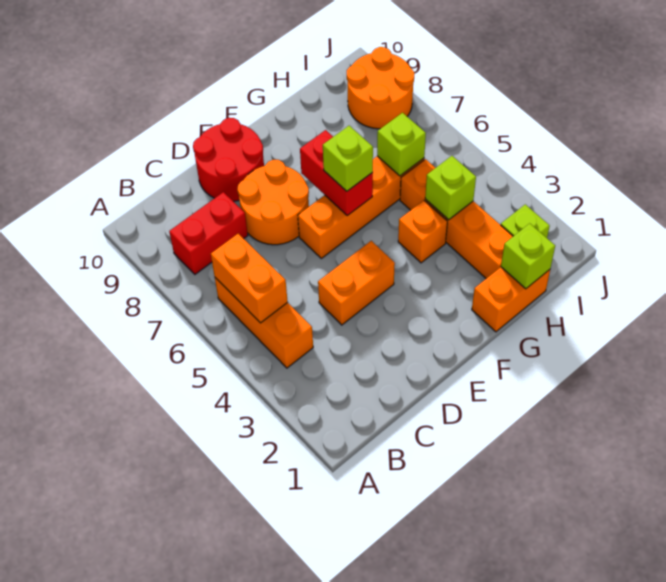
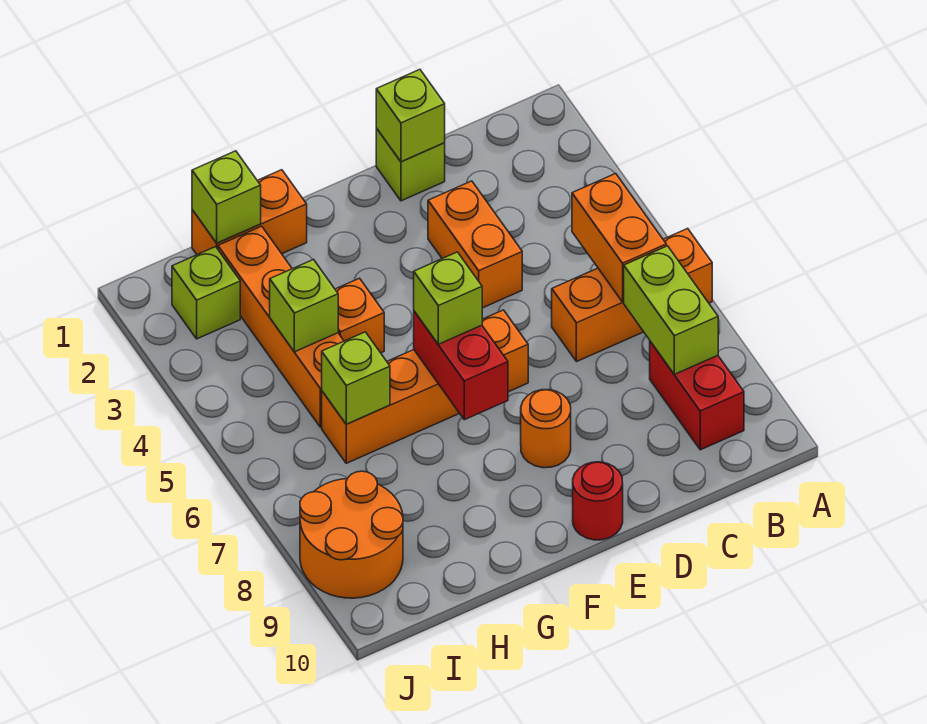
orange brick B4:B6 level 1 -> orange brick A6:C6 level 1
none -> lime brick B7:B8 level 2
red brick B8:C8 level 1 -> red brick B8:B9 level 1
none -> lime brick D1 level 1
none -> lime brick D1 level 2
orange brick D4:E4 level 1 -> orange brick D3:D4 level 1
orange round brick D7:E8 level 1 -> orange round brick E8 level 1
red round brick D9:E10 level 1 -> red round brick E10 level 1

